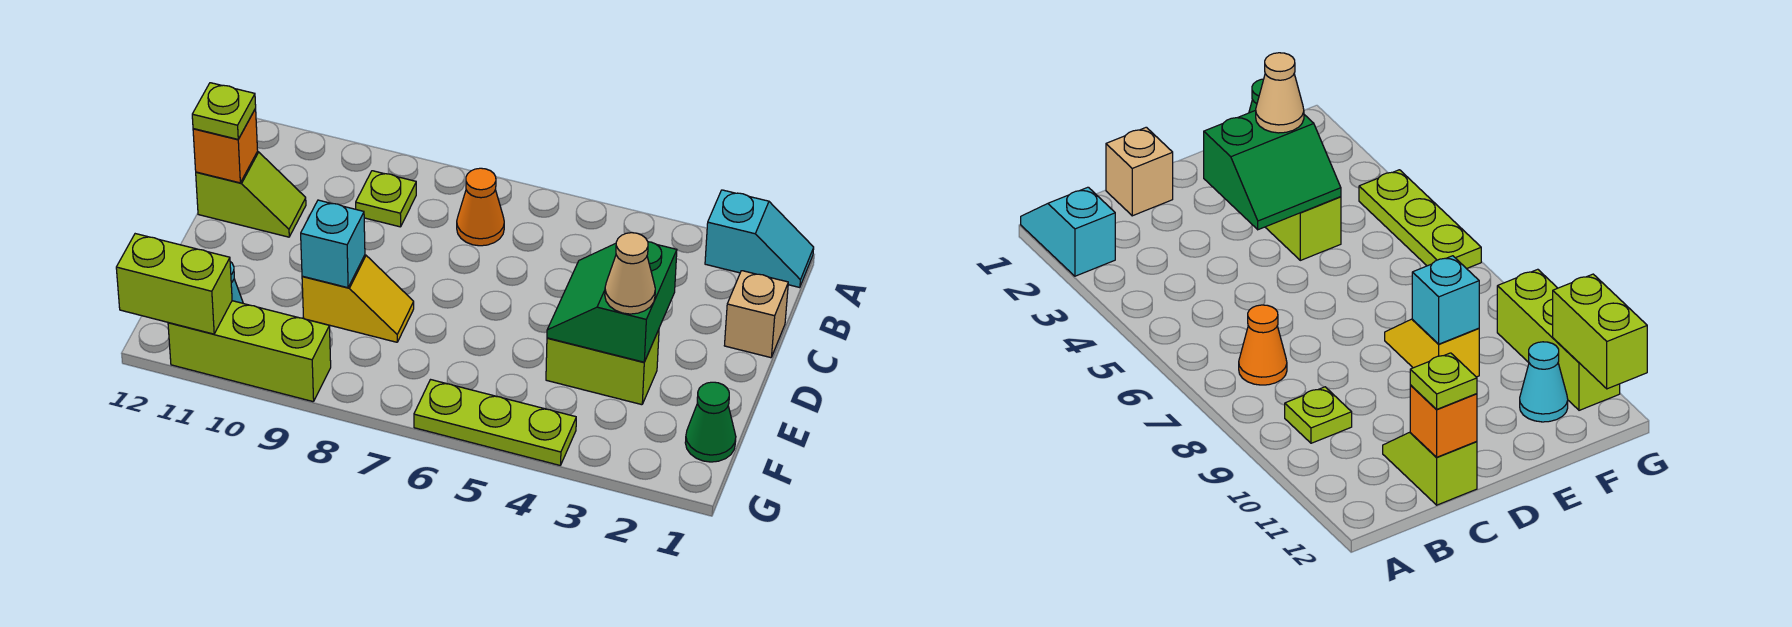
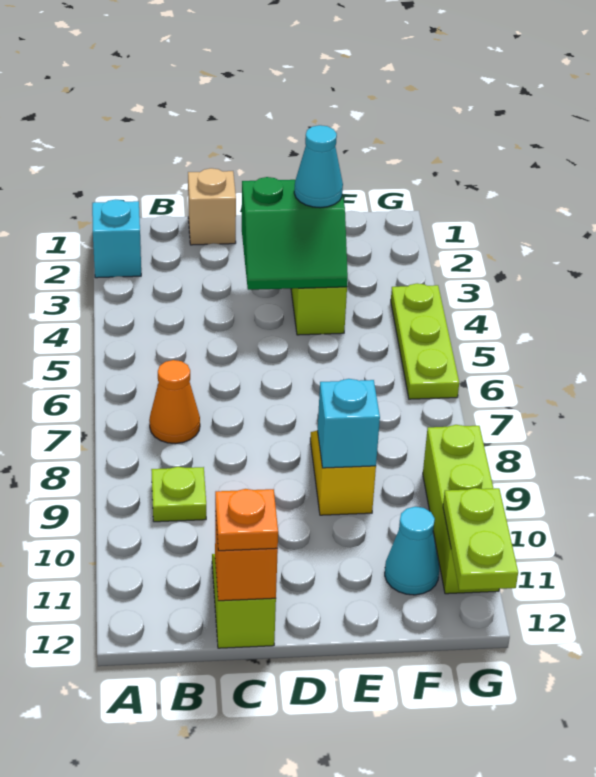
lime plate C12 level 3 -> orange plate C12 level 3
tan cone E3 level 3 -> cyan cone E3 level 3
green cone F1 level 1 -> none
lime brick G11:G12 level 2 -> lime plate G11:G12 level 2

